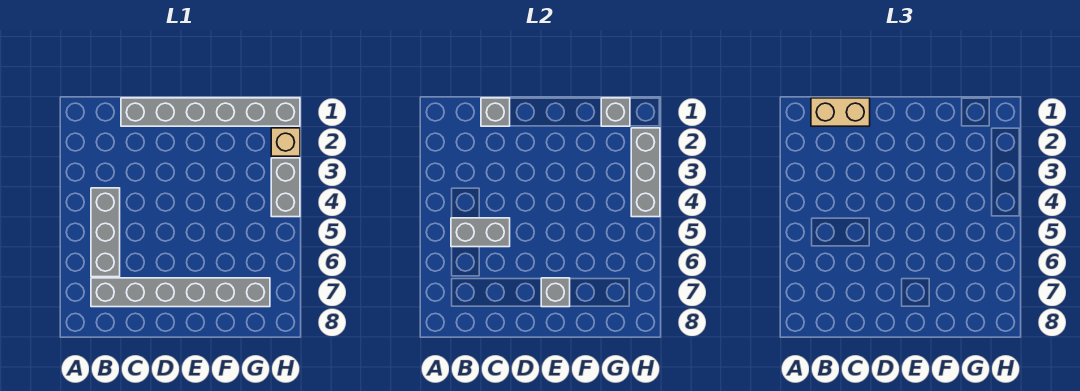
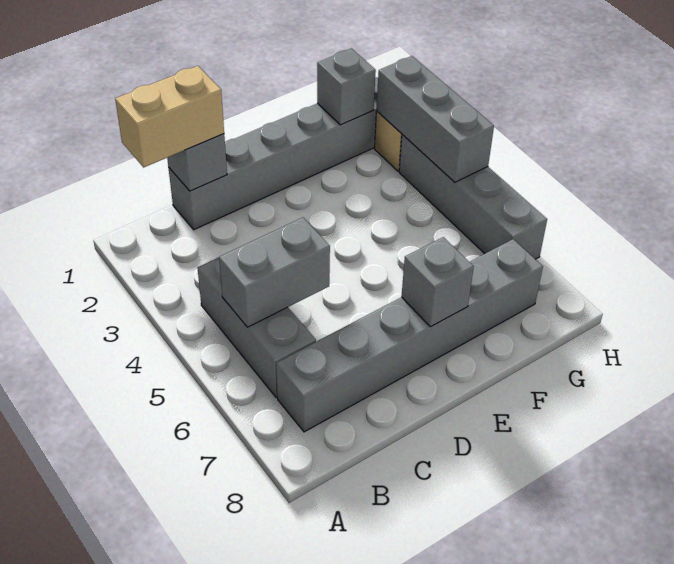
grey brick H3:H4 level 1 -> grey brick H3:H6 level 1

